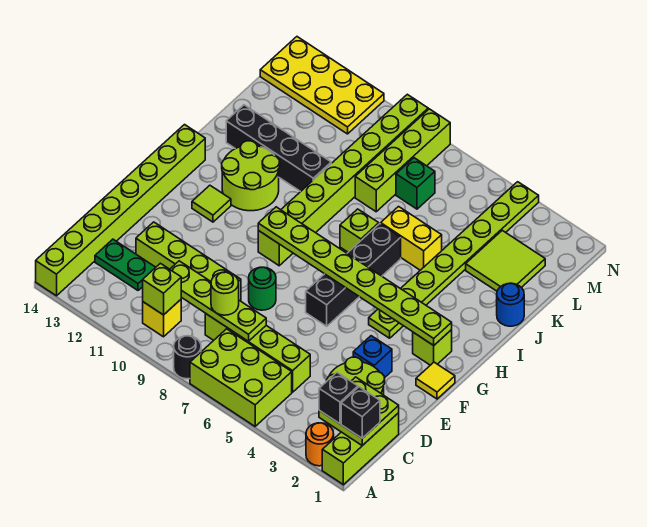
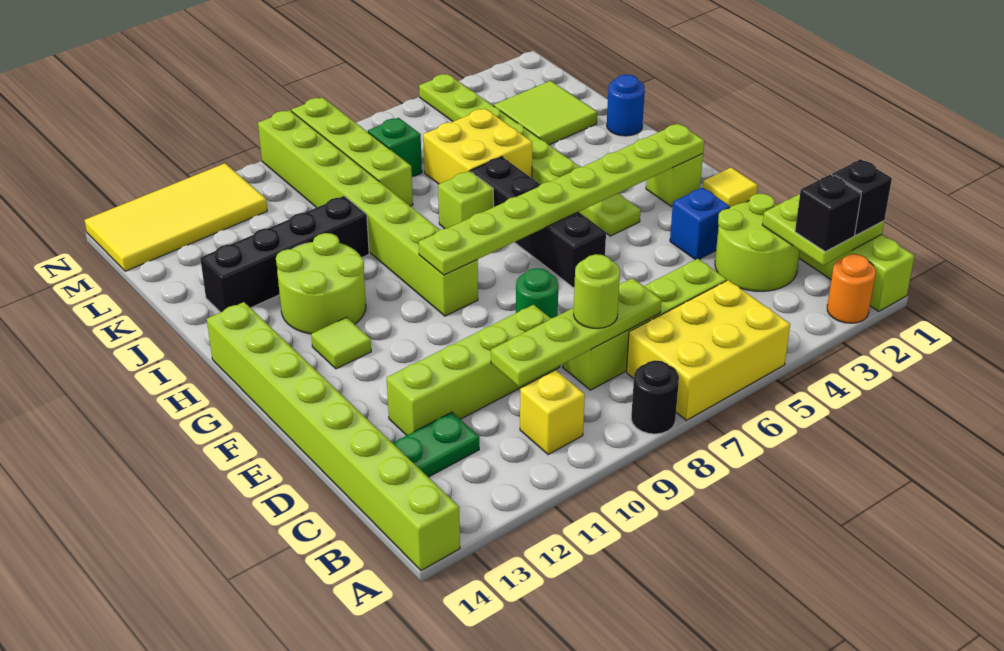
lime brick A5:B7 level 1 -> yellow brick A5:B7 level 1
lime brick B10 level 2 -> none
yellow brick J5:J6 level 1 -> yellow brick J5:K6 level 1
yellow plate M11:N14 level 1 -> yellow tile M11:N14 level 1

